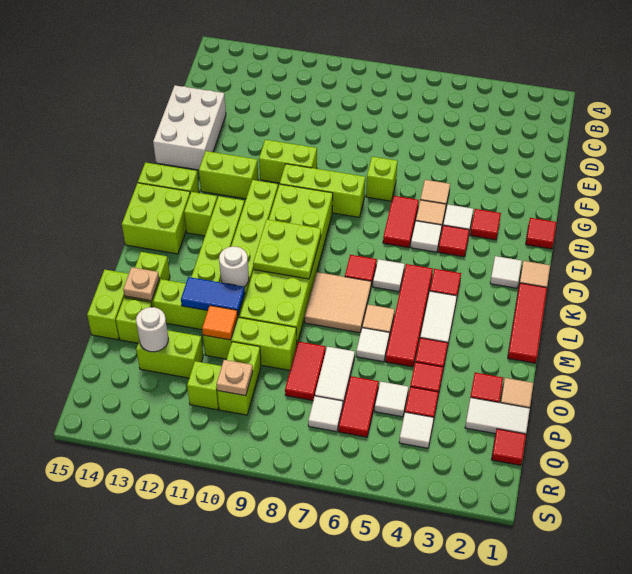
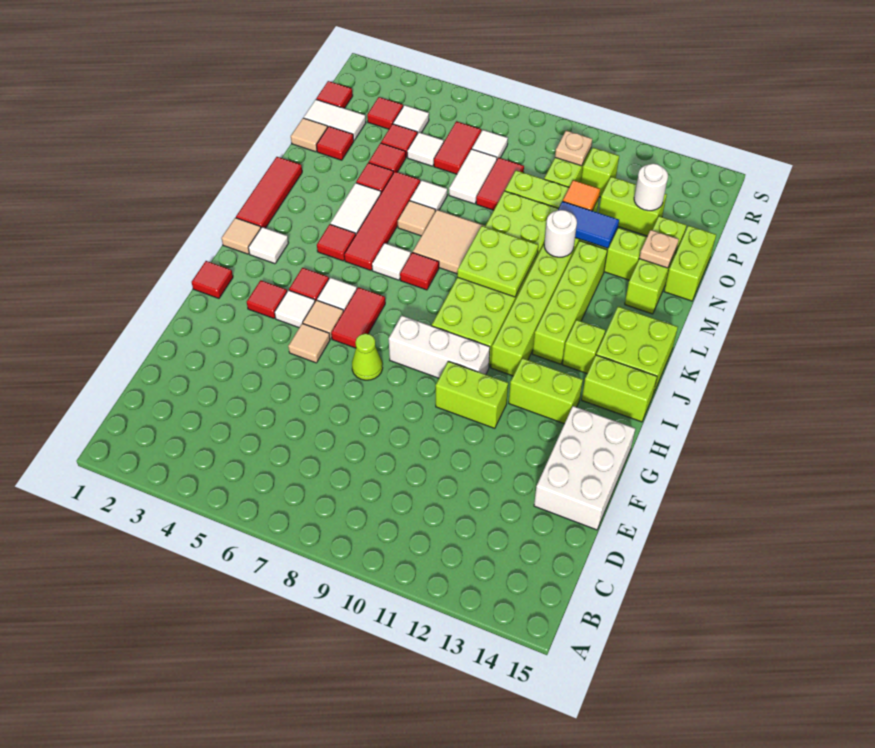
lime brick G7 level 1 -> lime cone G7 level 1
lime brick H8:H10 level 1 -> white brick H8:H10 level 1
none -> red tile Q3 level 1

